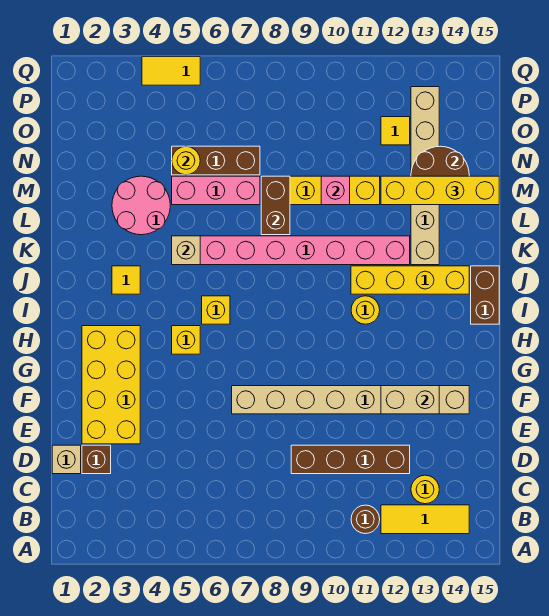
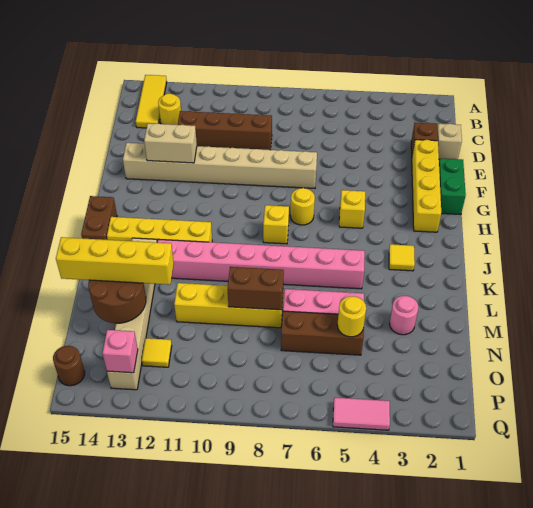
brown round brick B11 level 1 -> brown round brick P15 level 1
yellow tile B12:B14 level 1 -> yellow tile A14:C14 level 1
yellow brick E2:H3 level 1 -> yellow brick E2:H2 level 1
none -> green brick F1:G1 level 1
yellow brick I6 level 1 -> yellow brick I8 level 1
yellow round brick I11 level 1 -> yellow round brick H7 level 1
tan brick K5 level 2 -> none
pink round brick L3:M4 level 1 -> pink round brick M3 level 1
brown brick L8:M8 level 2 -> brown brick M8:M9 level 2
pink brick M10 level 2 -> pink brick P13 level 2
yellow tile Q4:Q5 level 1 -> pink tile Q4:Q5 level 1

